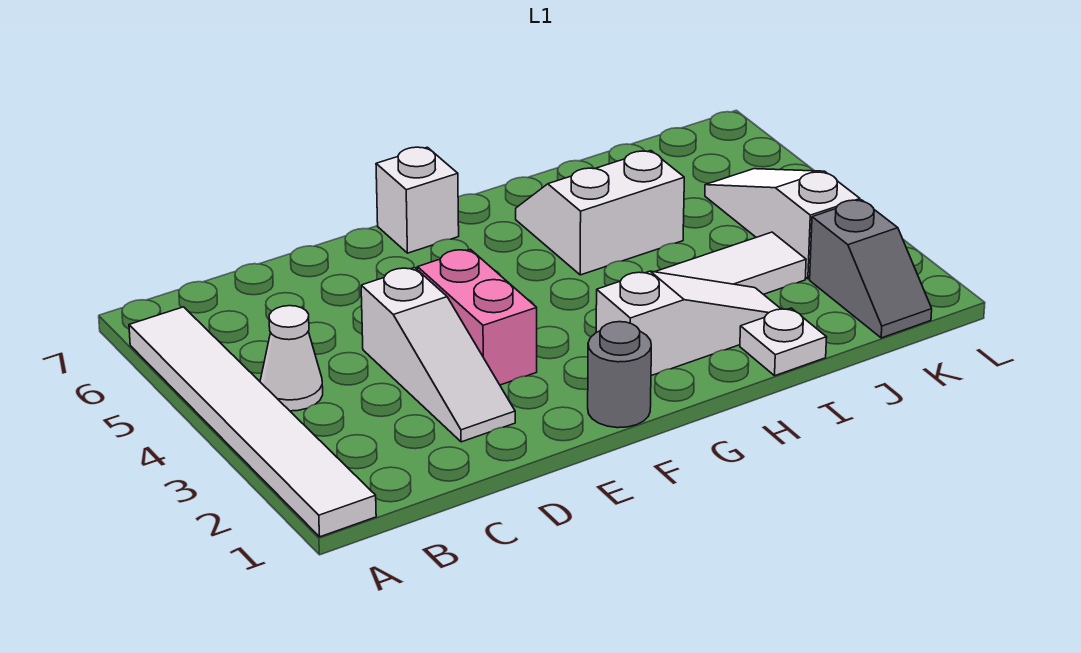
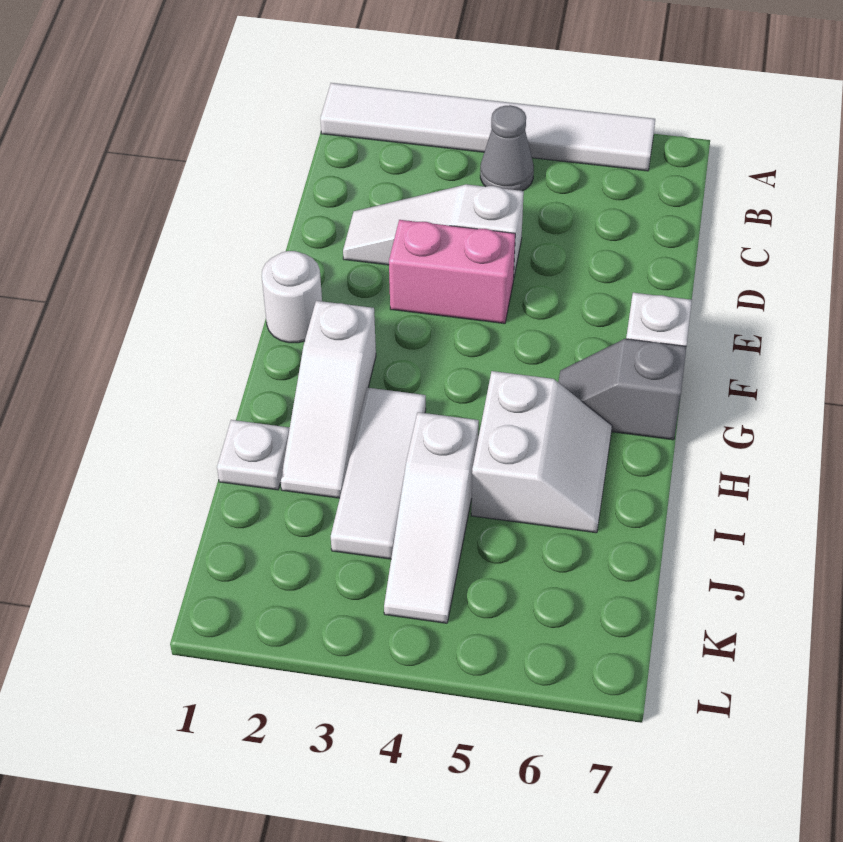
white cone B4 level 1 -> grey cone B4 level 1
grey round brick F1 level 1 -> white round brick F1 level 1
grey slope K1:K2 level 1 top 2 -> grey slope G6:G7 level 1 top 7
white slope K3:K5 level 1 top 3 -> white slope I4:K4 level 1 top I

